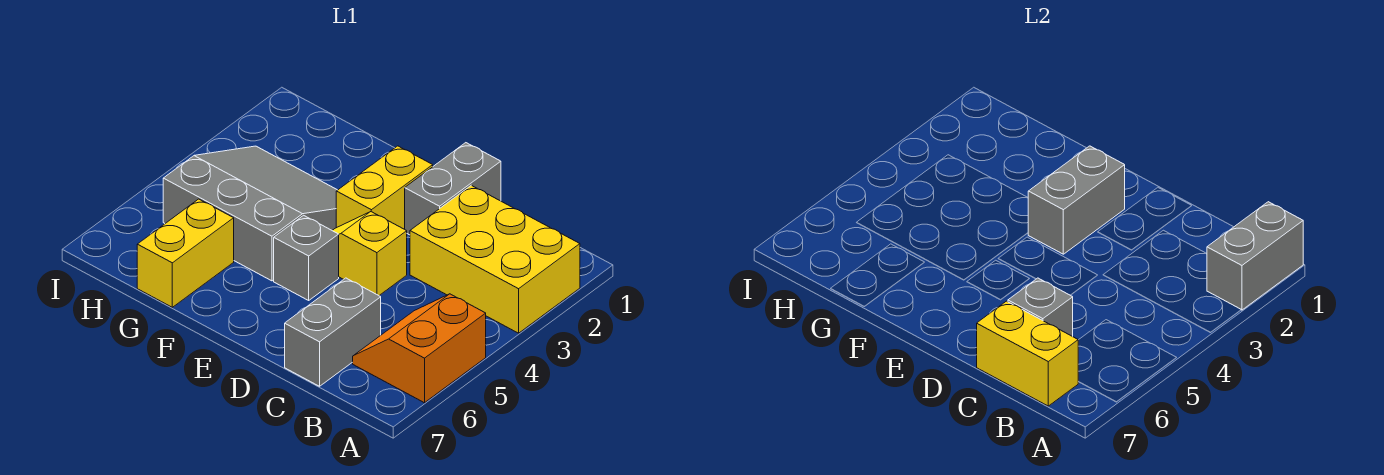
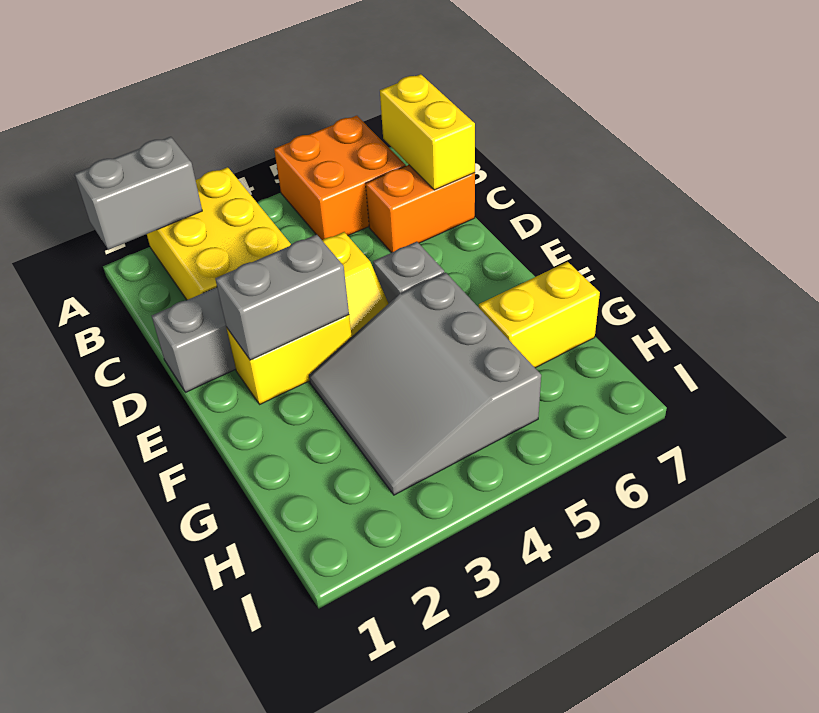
orange slope A5:B6 level 1 top A -> orange brick A5:B6 level 1
grey brick C6:C7 level 1 -> orange brick C6:C7 level 1
grey brick C6 level 2 -> none

